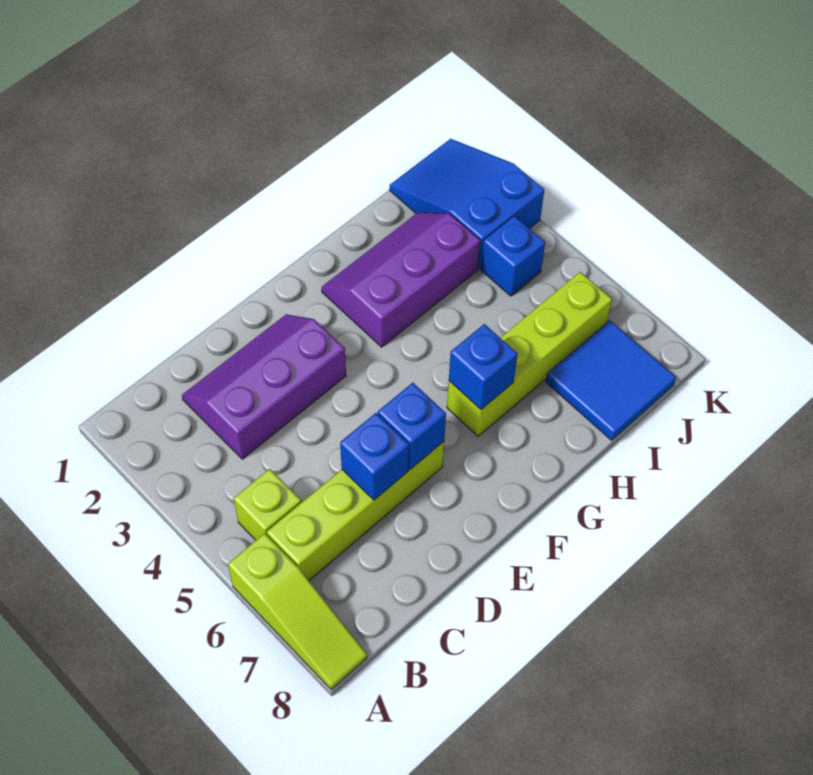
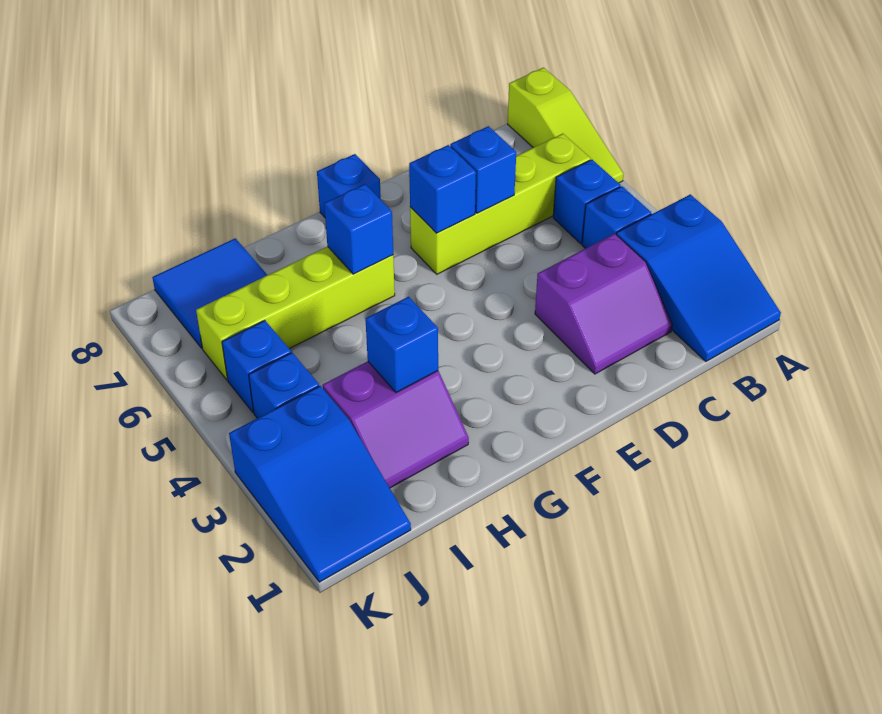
none -> blue slope A1:B3 level 1 top 3
lime slope A6:A8 level 1 top 6 -> lime slope A6:A8 level 1 top 8
none -> blue brick B4 level 1
lime brick B5 level 1 -> blue brick B5 level 1
purple slope C2:E3 level 1 top 3 -> purple slope C2:D3 level 1 top 3
none -> blue brick F8 level 1
purple slope G2:I3 level 1 top 3 -> purple slope H2:I3 level 1 top 3
none -> blue brick H3 level 2
none -> blue brick J5 level 1

